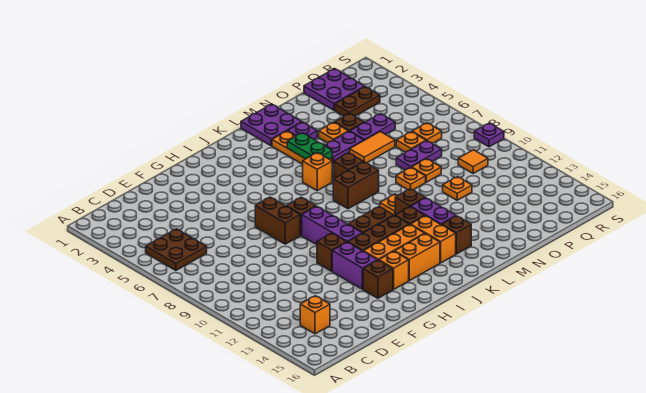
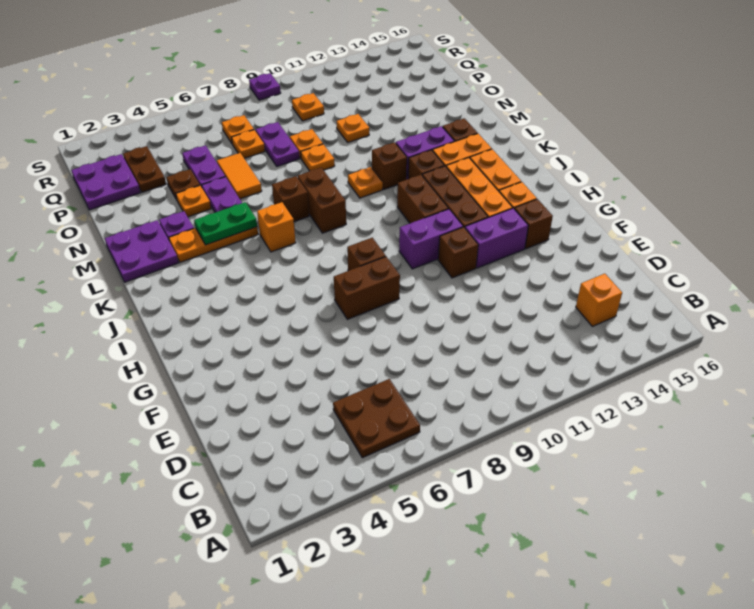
purple brick H9:H11 level 1 -> purple brick H10:H11 level 1
orange tile Q10 level 1 -> orange plate Q10 level 1

